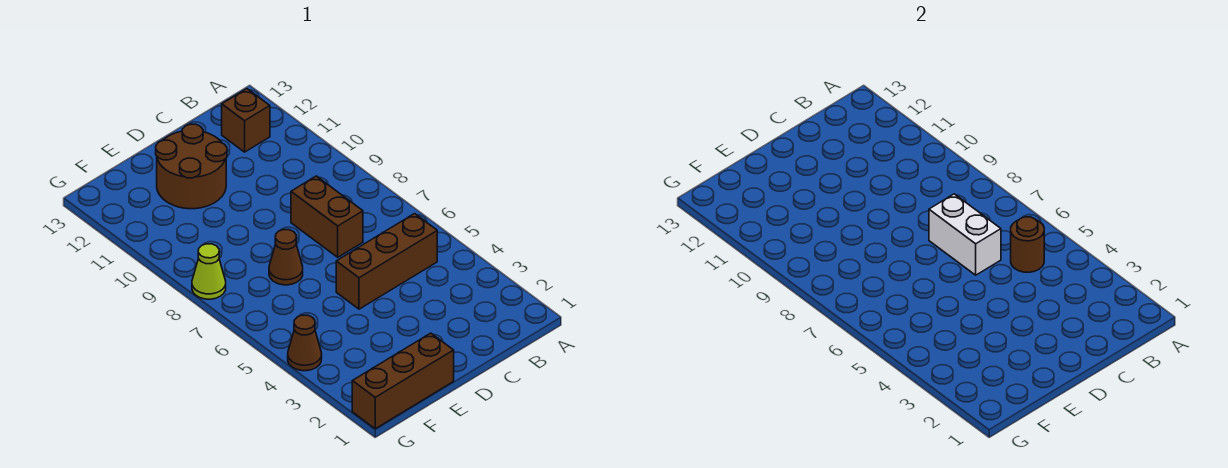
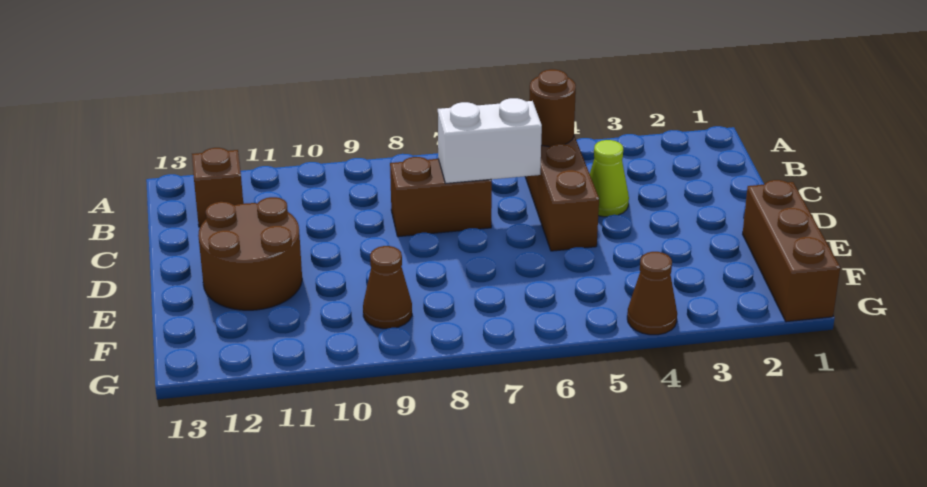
brown cone E7 level 1 -> brown cone F9 level 1
lime cone G8 level 1 -> lime cone C4 level 1

